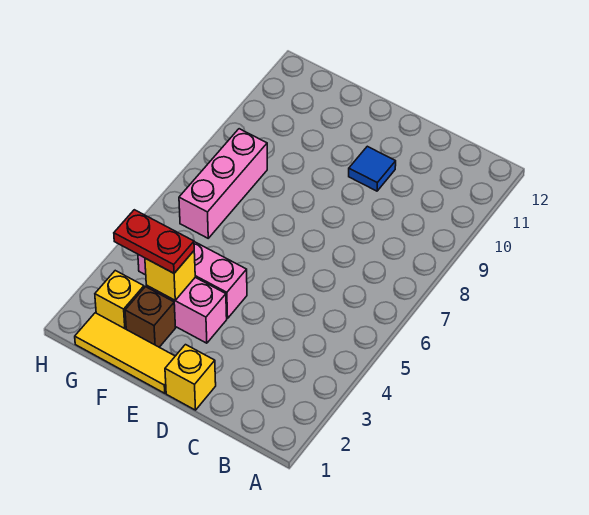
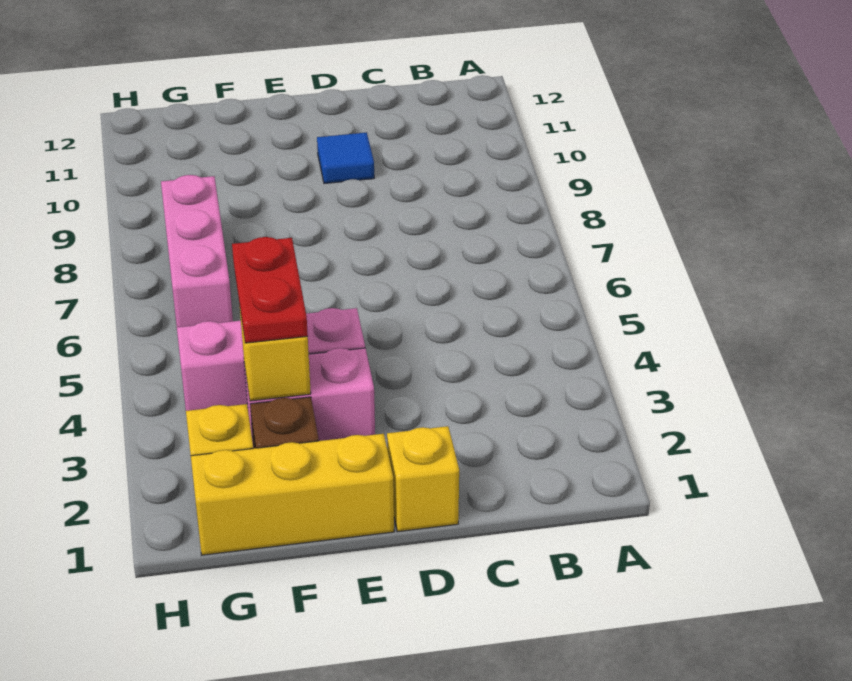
yellow tile E1:G1 level 1 -> yellow brick E1:G1 level 1
red plate F3:G3 level 3 -> red plate F3:F4 level 3

